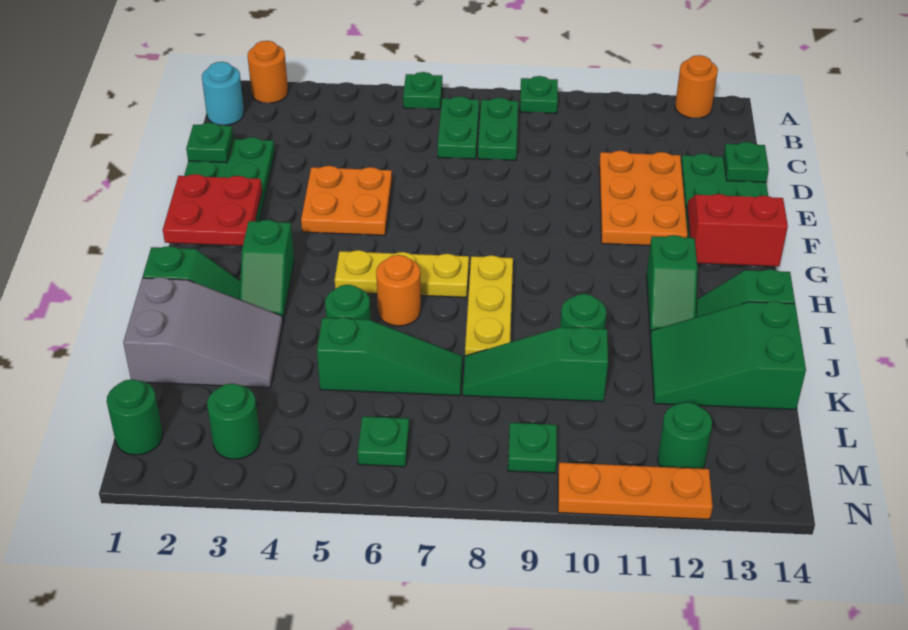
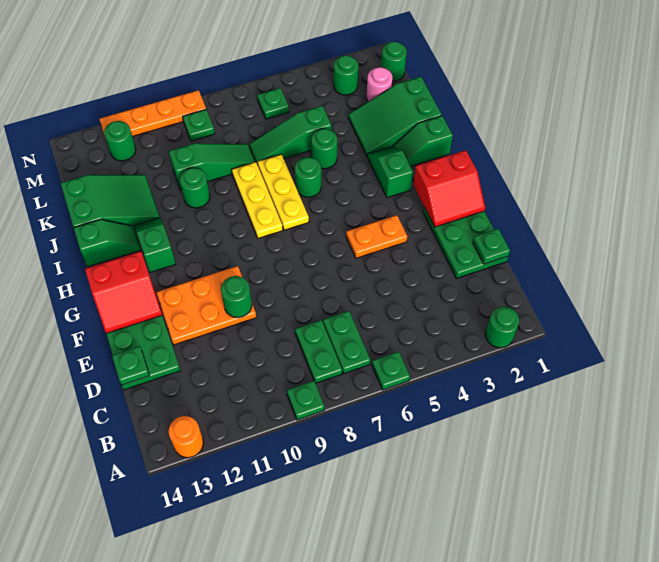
orange round brick A2 level 1 -> green round brick A2 level 1
cyan round brick B1 level 1 -> none
orange plate D11:F12 level 1 -> orange plate E10:F12 level 1
orange plate E4:F5 level 1 -> orange plate F4:F5 level 1
none -> green round brick E10 level 2
red plate F1:G2 level 2 -> red slope F1:G2 level 2 top G
yellow plate H5:H7 level 1 -> yellow plate H7:J7 level 1
orange round brick I6 level 1 -> green round brick I6 level 1
grey slope J1:K3 level 1 top 1 -> green slope J1:K3 level 1 top 1
none -> pink round brick L2 level 1
orange plate N10:N12 level 1 -> orange plate N9:N12 level 1

